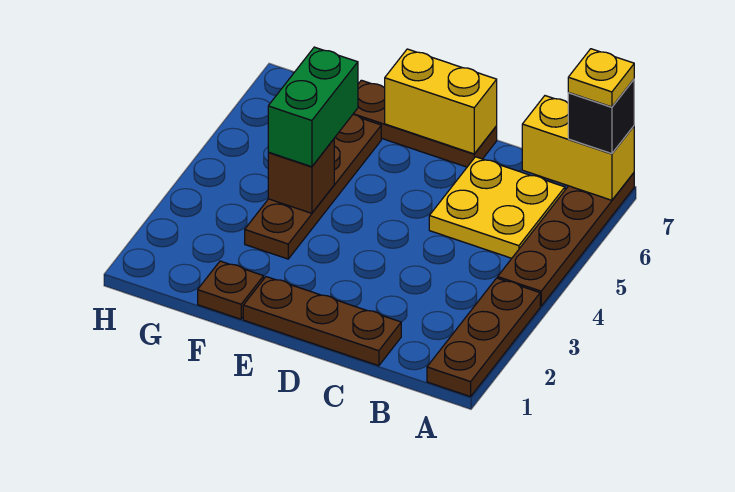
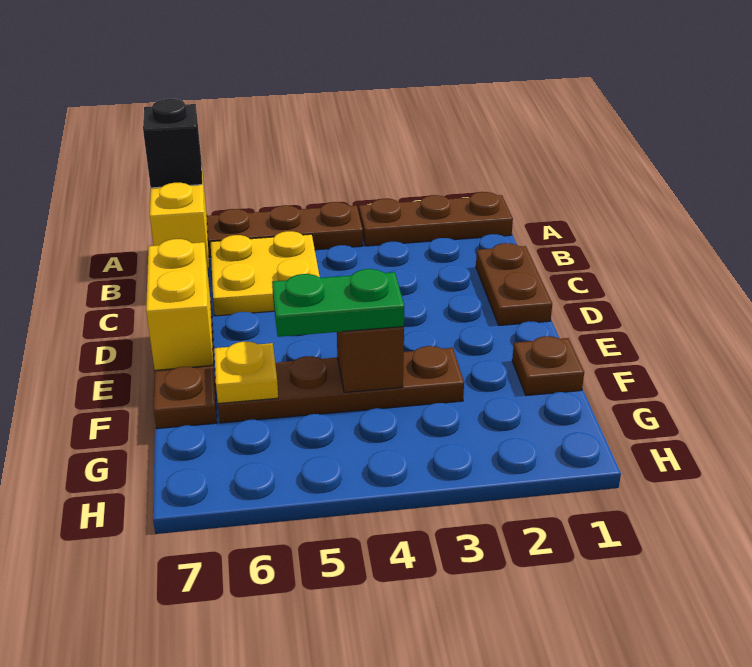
yellow plate A7 level 4 -> yellow plate F6 level 2
brown plate C1:E1 level 1 -> brown plate C1:D1 level 1
green brick F4:F5 level 3 -> green plate F4:F5 level 3

